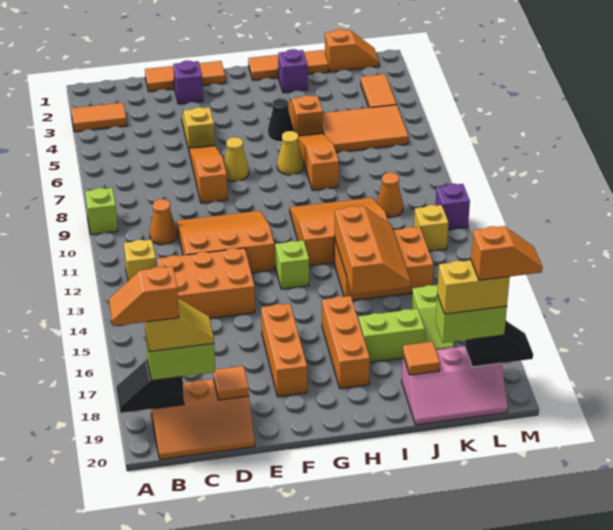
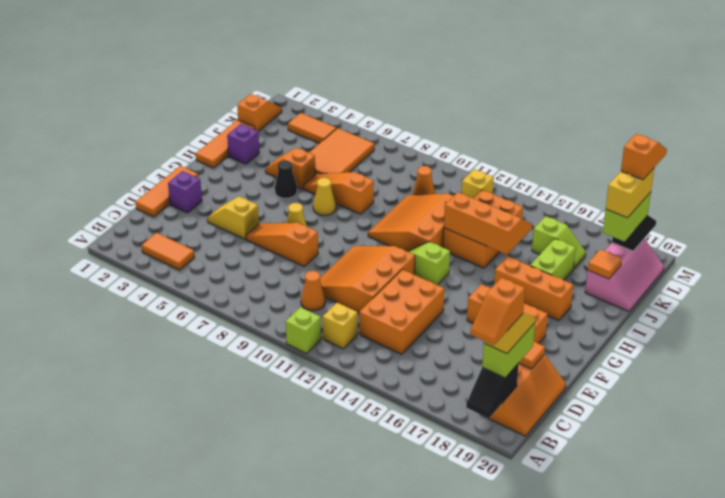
orange tile A3:B3 level 1 -> orange tile B3:B4 level 1
lime brick A9 level 1 -> lime brick A11 level 1
purple brick M11 level 1 -> none

